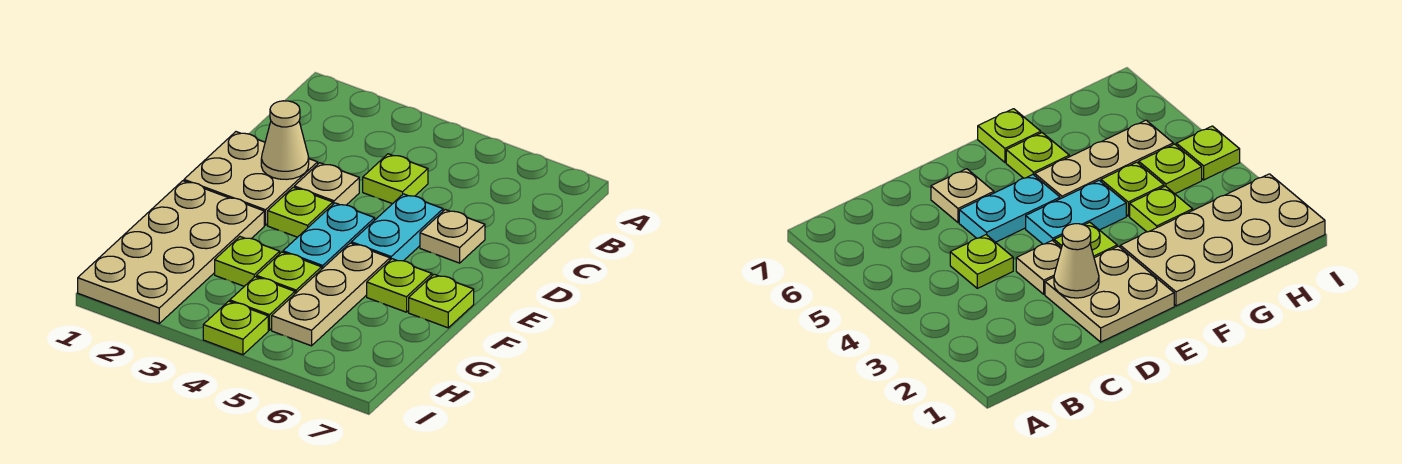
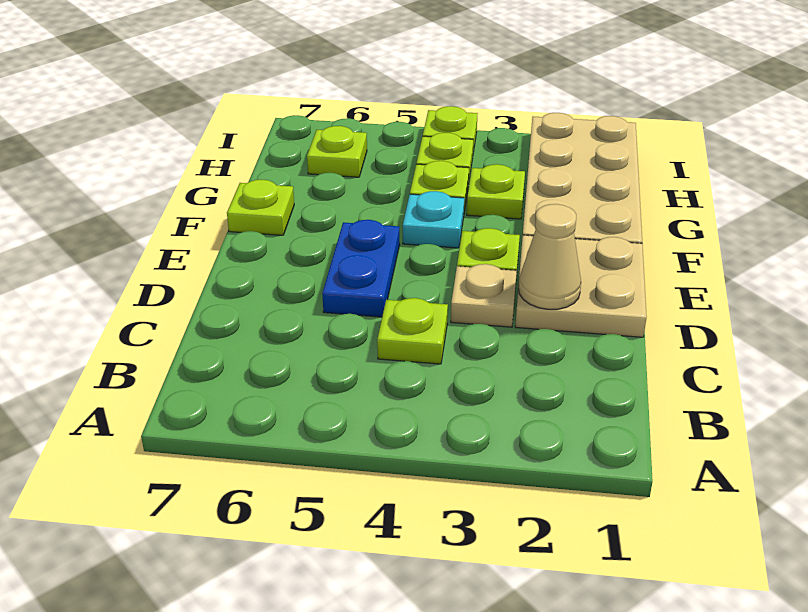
cyan plate D5:E5 level 1 -> blue plate D5:E5 level 1
tan plate D6 level 1 -> none
cyan plate E4:F4 level 1 -> cyan plate F4 level 1
tan plate F5:H5 level 1 -> none
lime plate F6 level 1 -> lime plate H6 level 1

